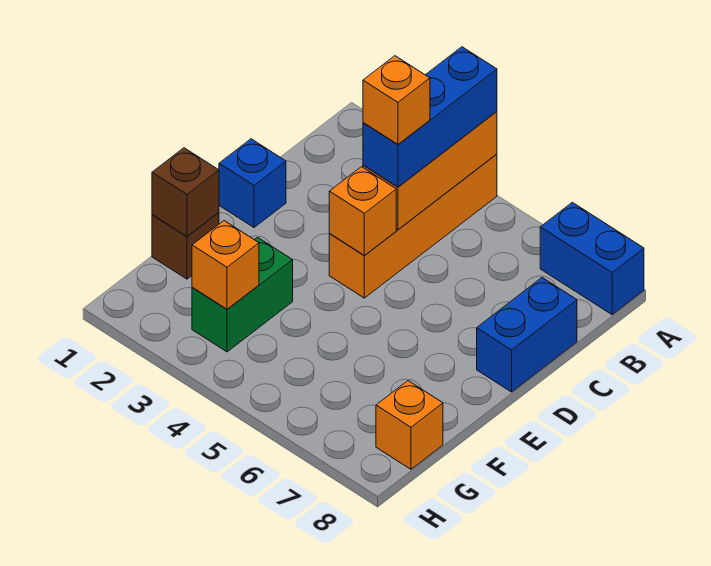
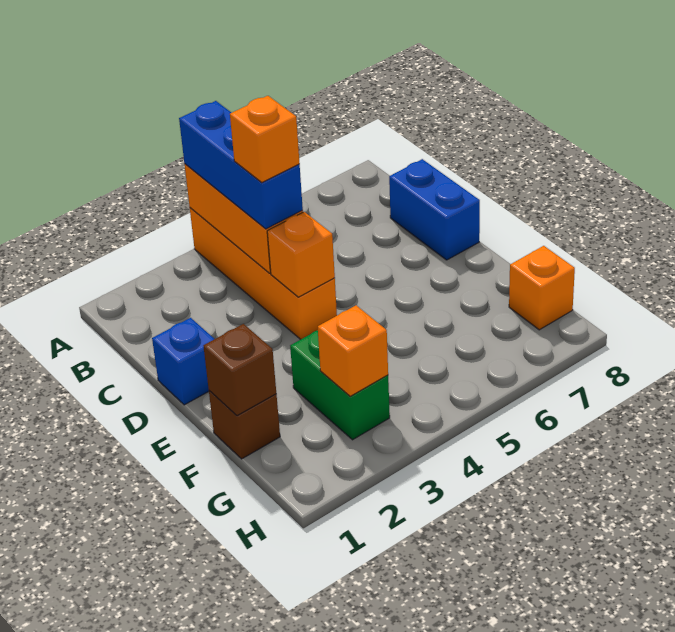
blue brick A7:A8 level 1 -> none

